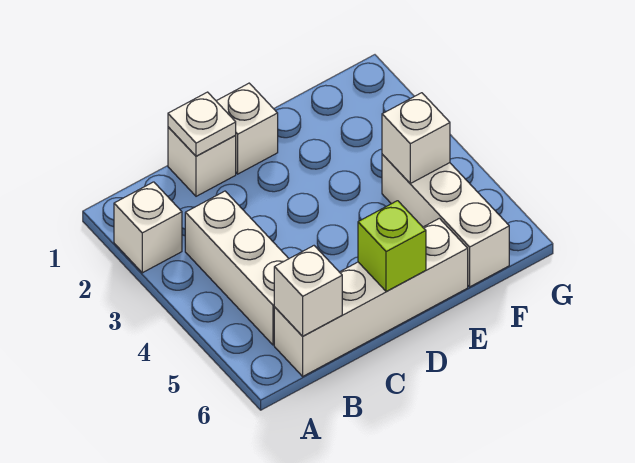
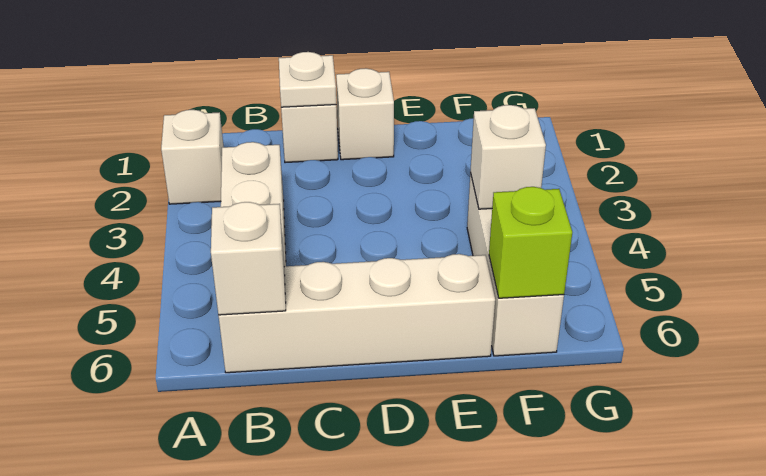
lime brick D6 level 2 -> lime brick F6 level 2

